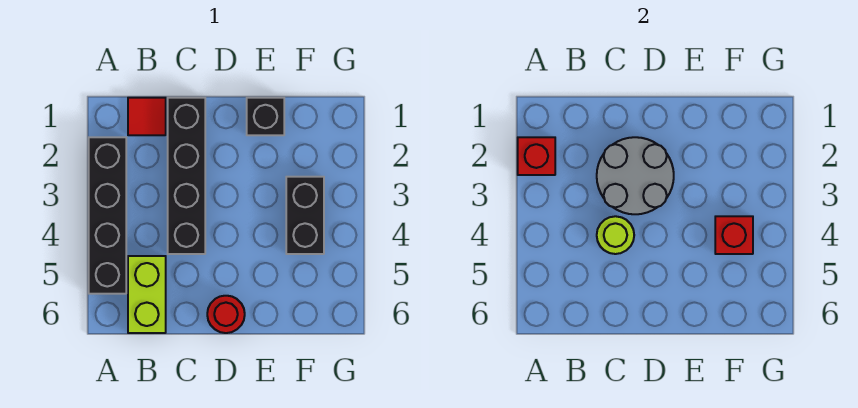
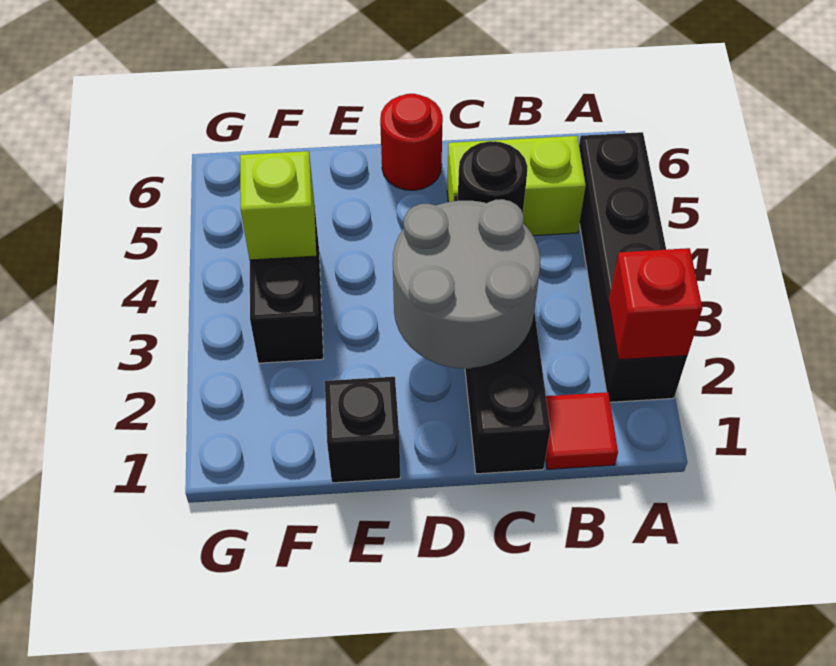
lime brick B5:B6 level 1 -> lime brick B5:C5 level 1
lime round brick C4 level 2 -> black round brick C4 level 2
red brick F4 level 2 -> lime brick F4 level 2

